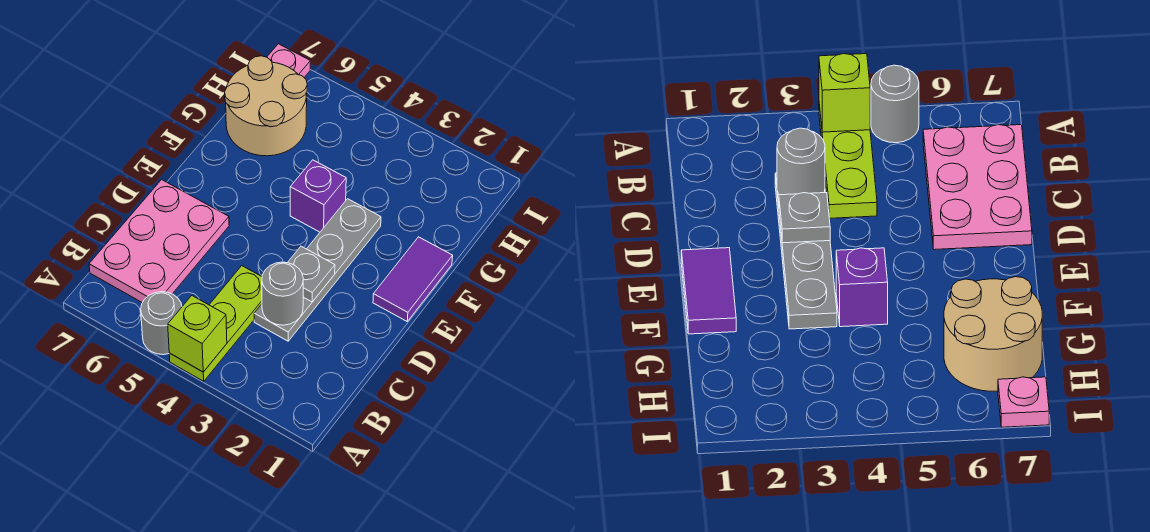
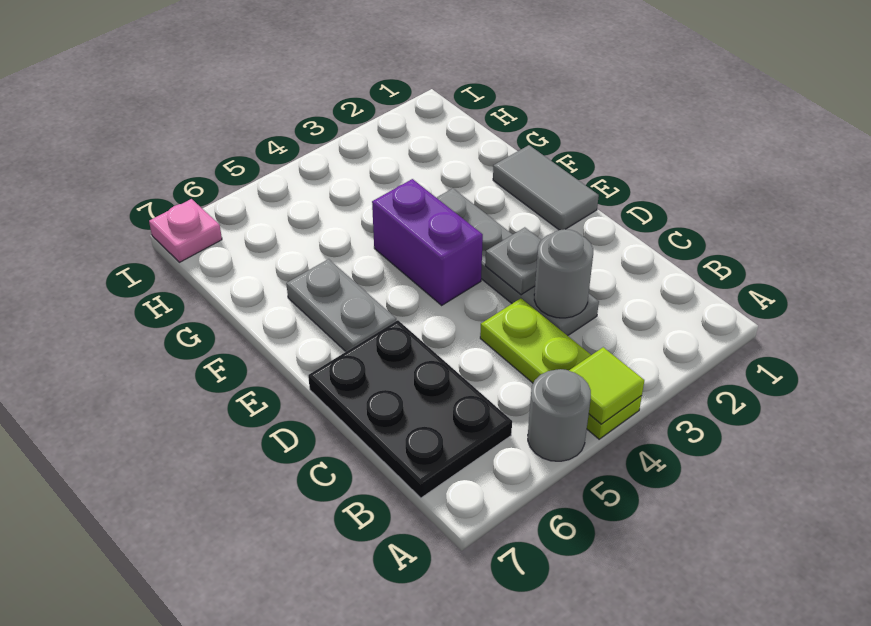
lime brick A4 level 2 -> lime tile A4 level 2
pink plate B6:D7 level 1 -> black plate B6:D7 level 1
purple tile E1:F1 level 1 -> grey tile E1:F1 level 1
none -> grey plate E6:F6 level 1
purple brick F4 level 1 -> purple brick E4:F4 level 1
tan round brick G6:H7 level 1 -> none

